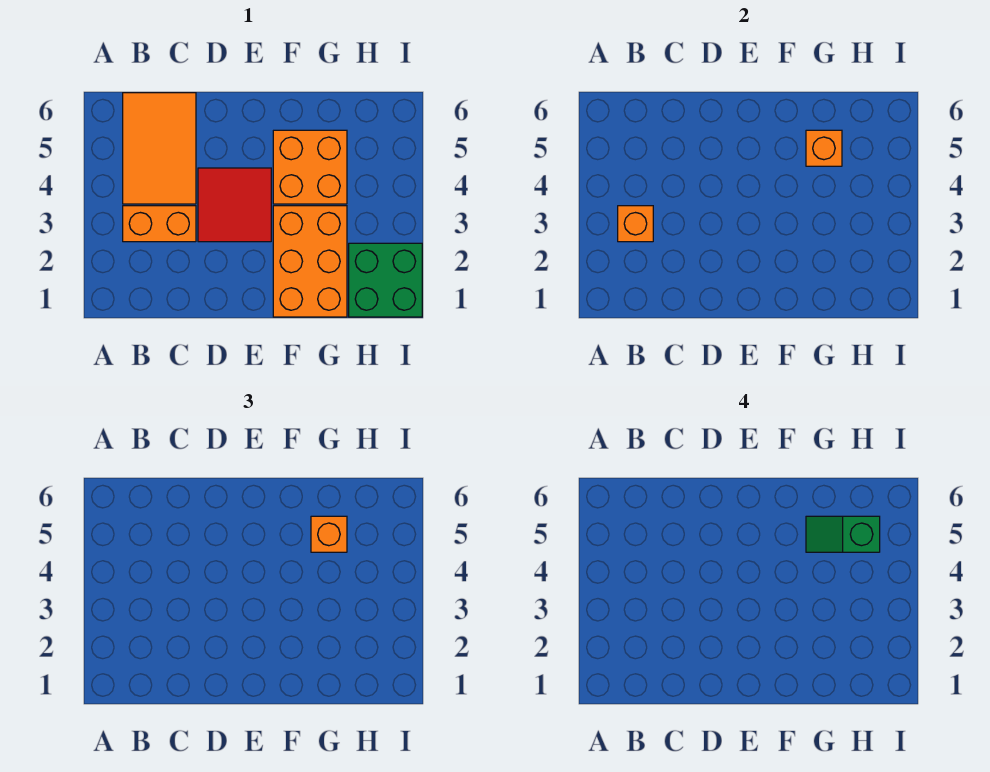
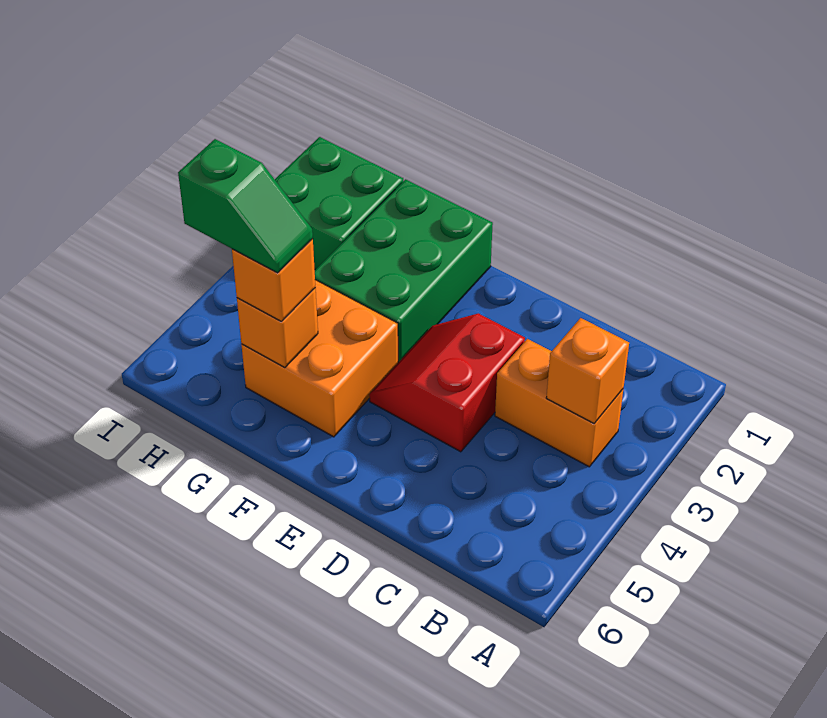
orange tile B4:C6 level 1 -> none
red tile D3:E4 level 1 -> red slope D3:E4 level 1 top D
orange brick F1:G3 level 1 -> green brick F1:G3 level 1

